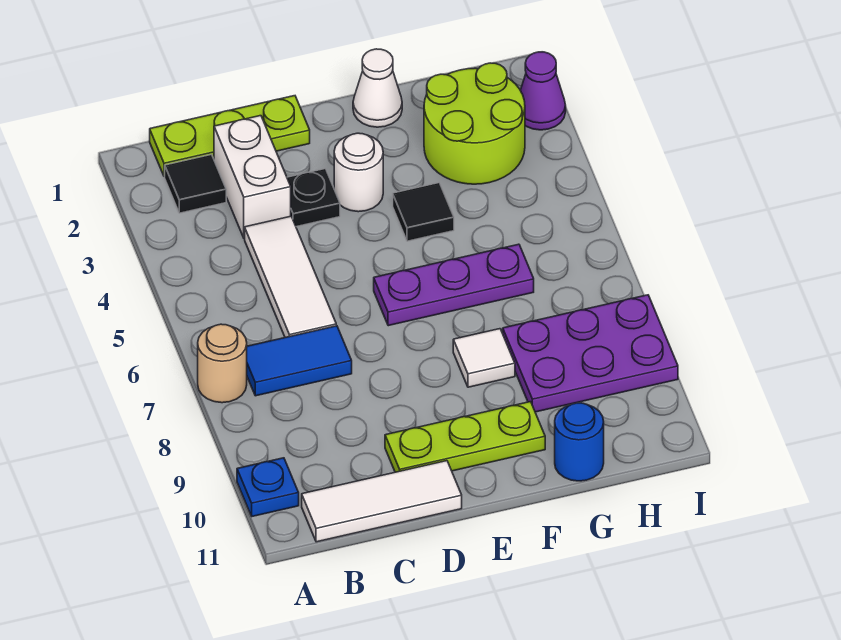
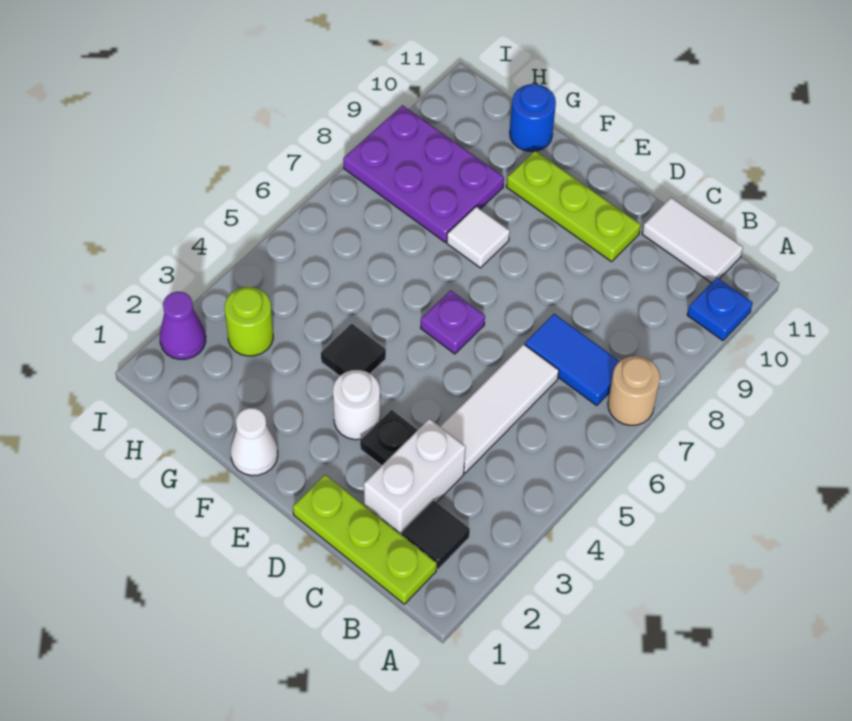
white tile B11:D11 level 1 -> white tile B11:C11 level 1
purple plate E6:G6 level 1 -> purple plate E6 level 1
lime round brick G2:H3 level 1 -> lime round brick H3 level 1

